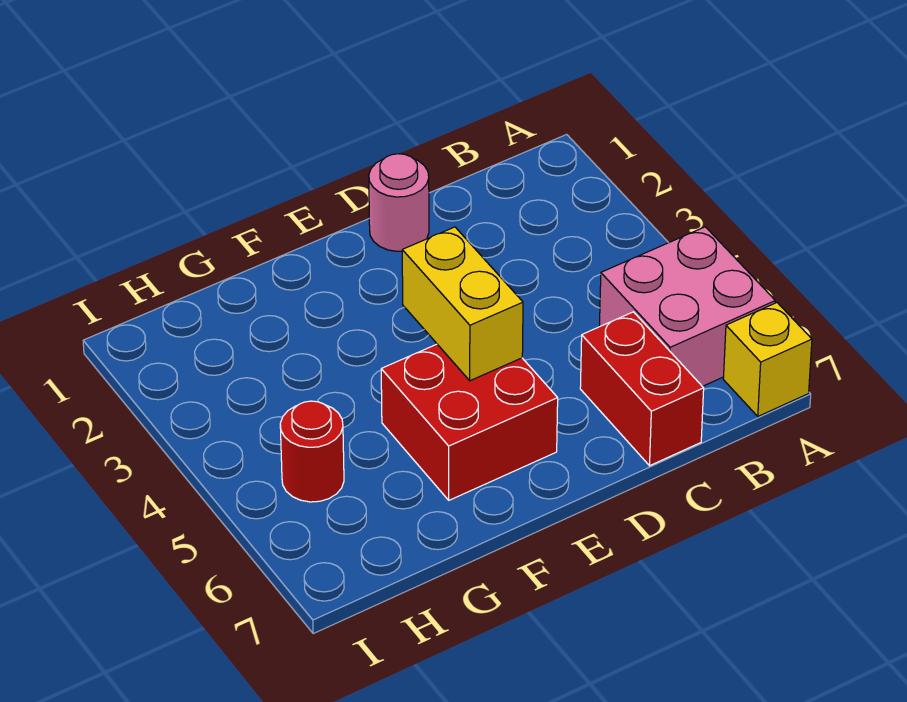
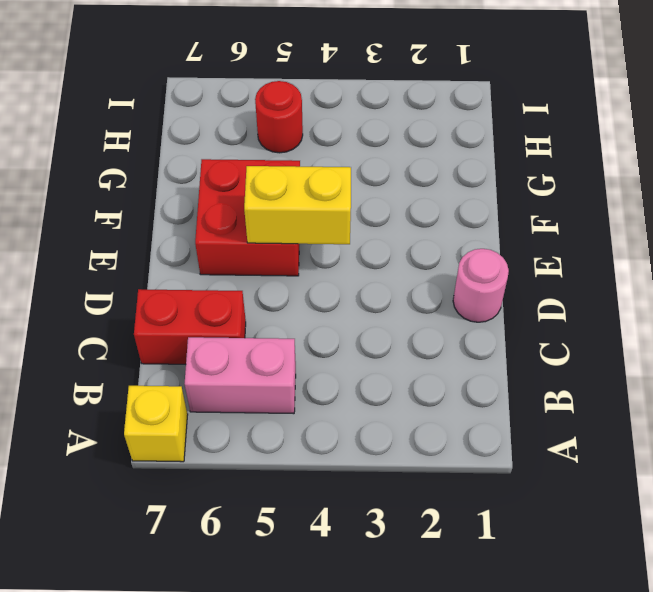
pink brick A5:B6 level 1 -> pink brick B5:B6 level 1

